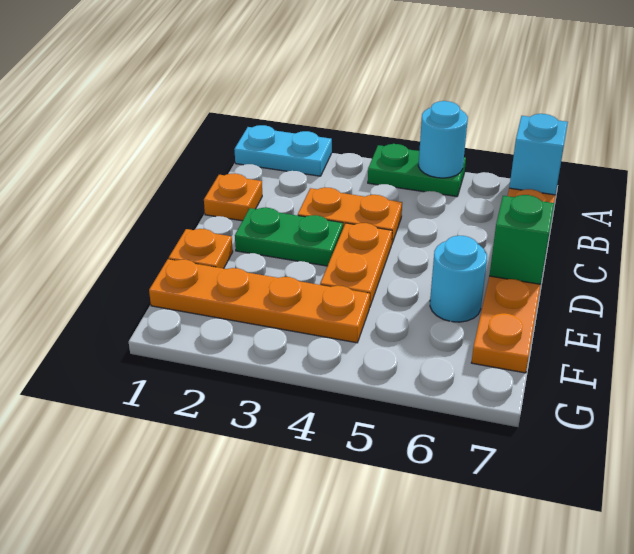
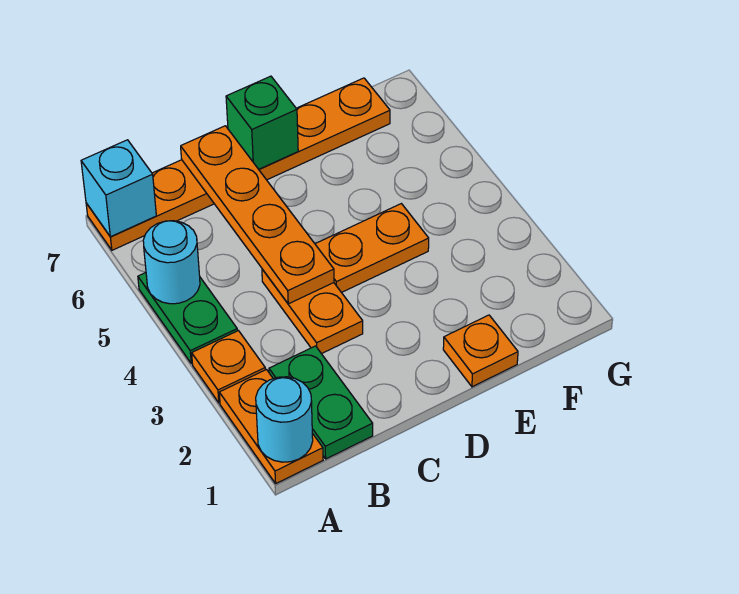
cyan plate A1:A2 level 1 -> orange plate A1:A2 level 1
orange plate C1 level 1 -> orange plate A3 level 1
green plate D2:D3 level 1 -> green plate B1:B2 level 1
cyan round brick E6 level 1 -> cyan round brick A1 level 2
orange plate F1:F4 level 1 -> orange plate C4:C7 level 2

